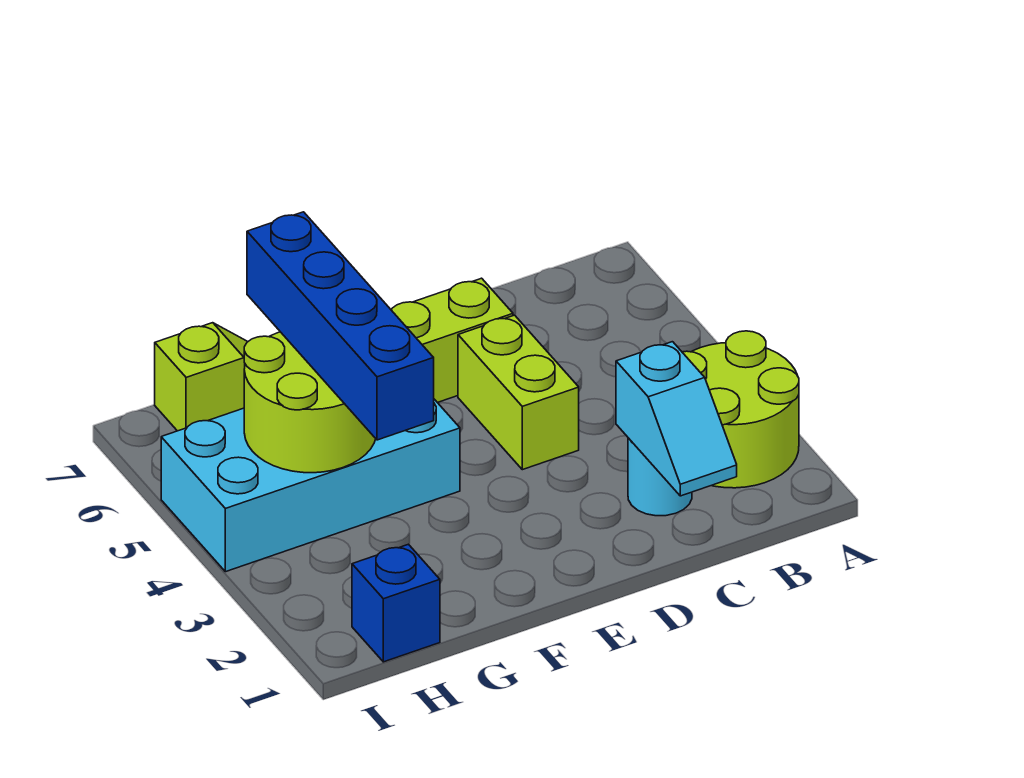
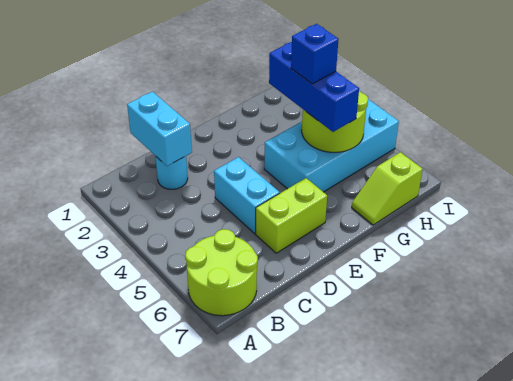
lime round brick A2:B3 level 1 -> lime round brick A6:B7 level 1
cyan slope C1:C2 level 2 top 2 -> cyan brick C1:C2 level 2
lime brick D4:D5 level 1 -> cyan brick D4:D5 level 1
blue brick G3:G6 level 3 -> blue brick G3:G5 level 3
blue brick H1 level 1 -> blue brick G4 level 4

